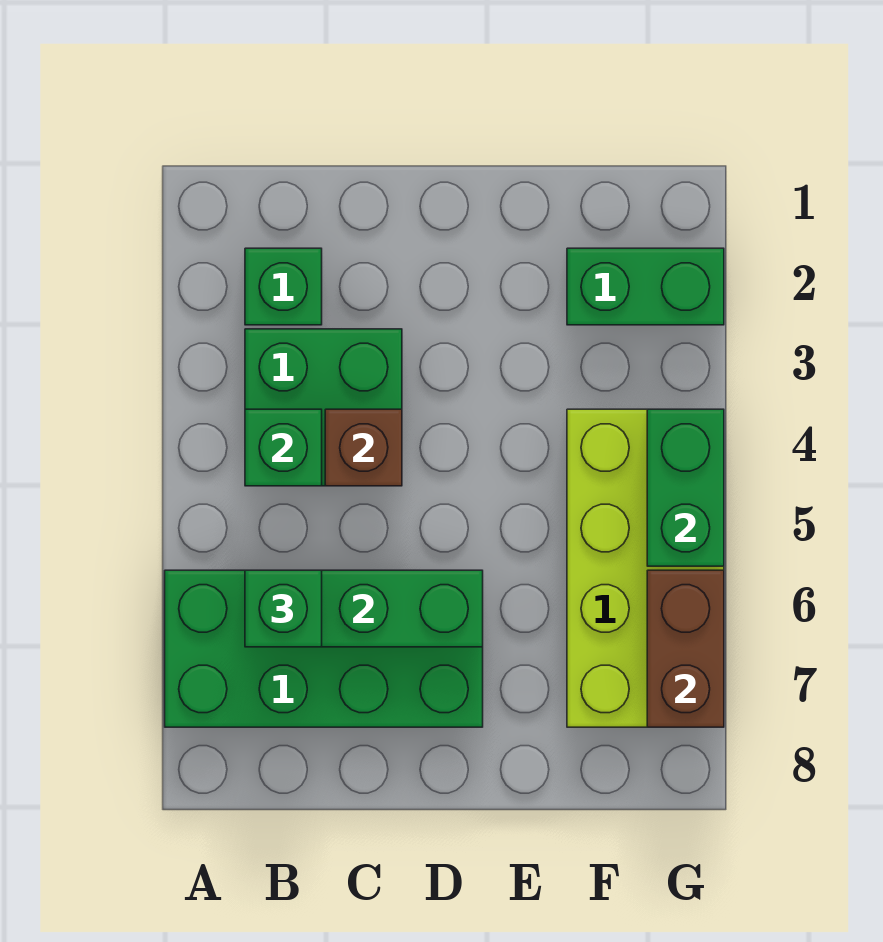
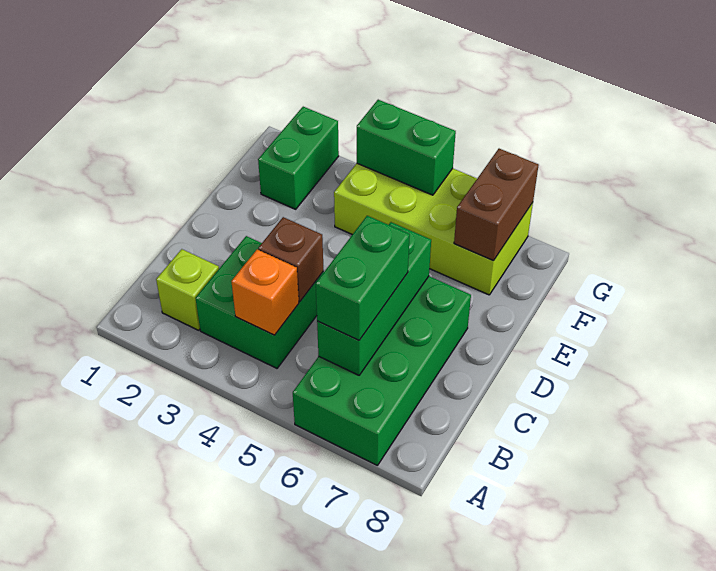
green brick B2 level 1 -> lime brick B2 level 1
green brick B4 level 2 -> orange brick B4 level 2
green brick B6 level 3 -> green brick B6:C6 level 3
brown brick G6:G7 level 2 -> brown brick F7:G7 level 2

